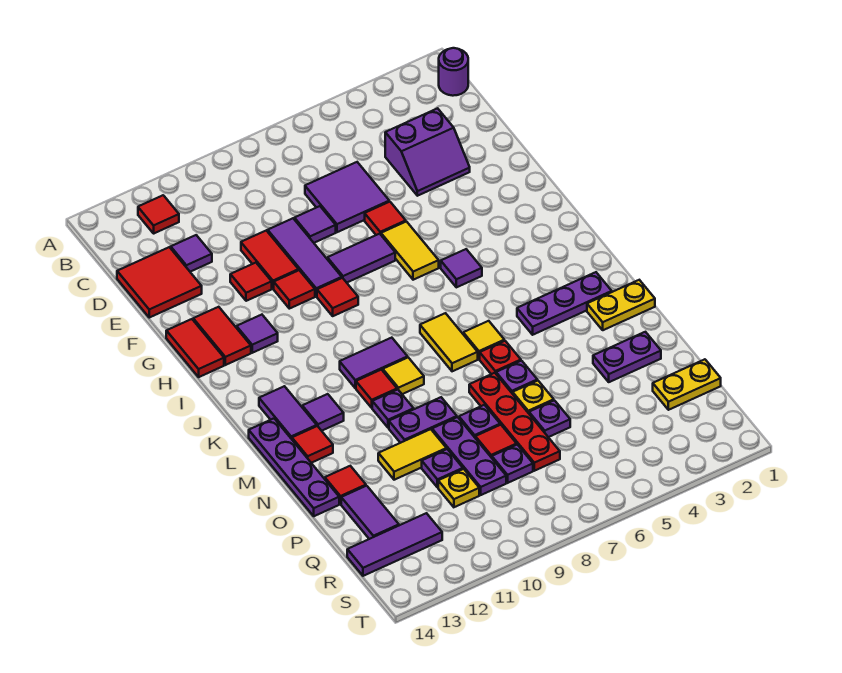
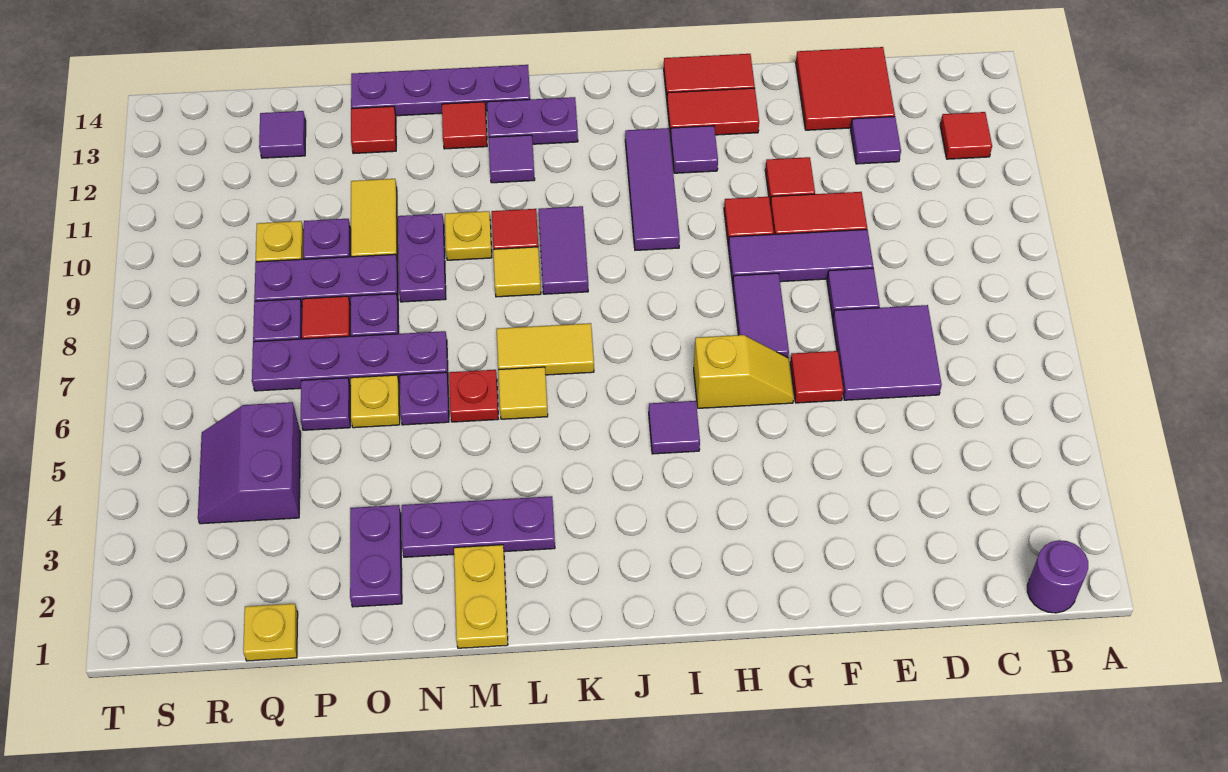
purple slope D3:E4 level 1 top D -> purple slope Q4:R5 level 1 top Q
yellow tile G6:H6 level 1 -> yellow slope G6:H6 level 1 top H
red tile H9 level 1 -> none
purple tile K13:L13 level 1 -> purple plate K13:L13 level 1
purple plate L2:L4 level 1 -> purple plate L3:N3 level 1
purple plate M10 level 1 -> yellow plate M10 level 1
red plate N7:Q7 level 1 -> purple plate N7:Q7 level 1
purple tile P13:Q13 level 1 -> purple tile Q13 level 1
yellow plate Q1:Q2 level 1 -> yellow plate Q1 level 1
purple tile R12:R14 level 1 -> purple tile I10:I12 level 1

